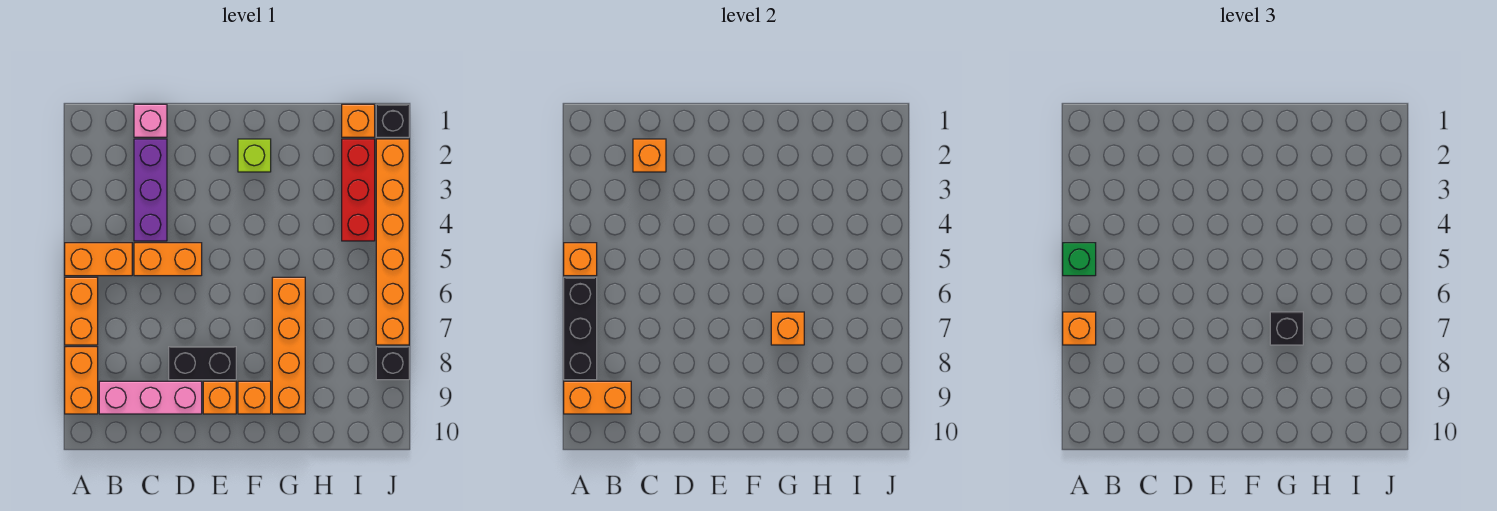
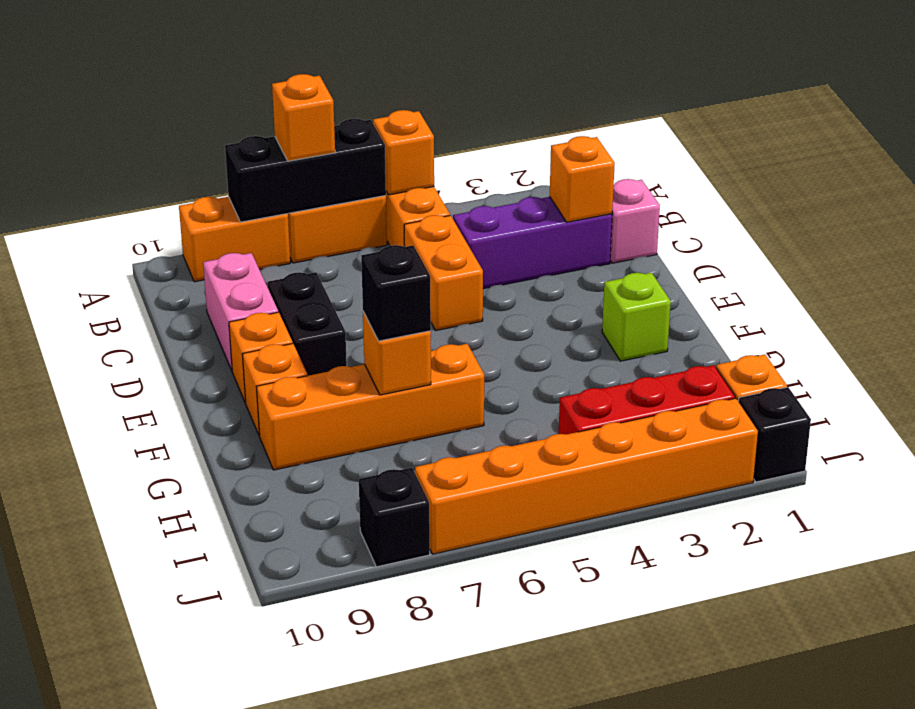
green brick A5 level 3 -> none
orange brick A9:B9 level 2 -> none
pink brick B9:D9 level 1 -> pink brick C9:D9 level 1

